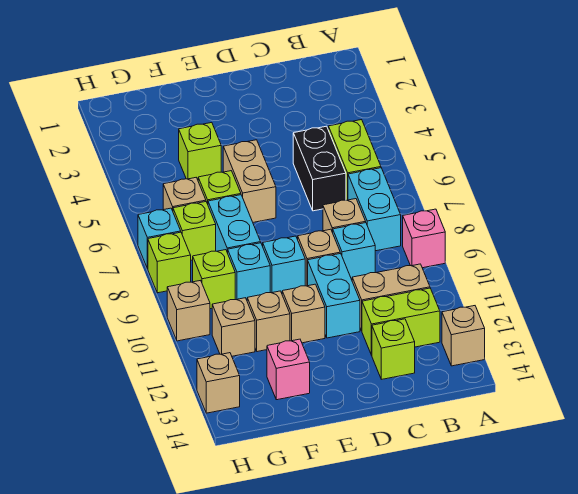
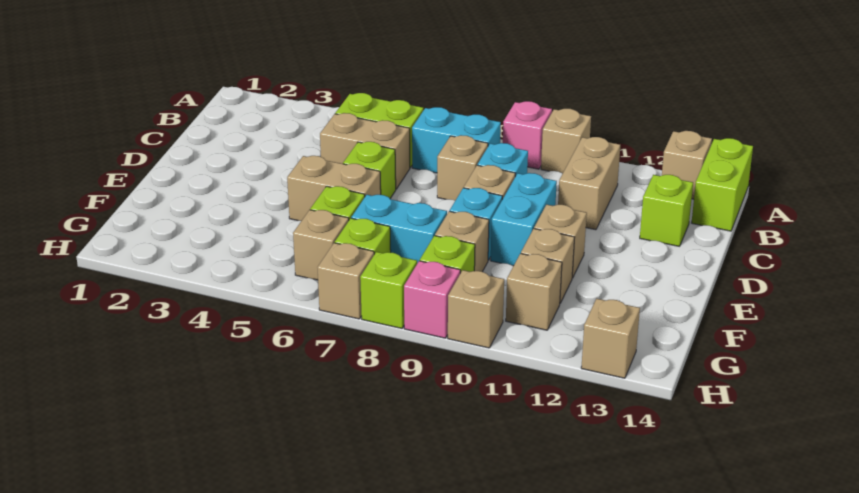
none -> tan brick A10 level 1
lime brick B12:C12 level 1 -> lime brick A14:B14 level 1
black brick C5:C6 level 1 -> tan brick C5:C6 level 1
cyan brick D10:D11 level 1 -> cyan brick D10:E10 level 1
lime brick F4 level 1 -> lime brick D6 level 1
cyan brick F9 level 1 -> tan brick F9 level 1
pink brick F13 level 1 -> pink brick H9 level 1
cyan brick H7 level 1 -> tan brick H7 level 1

